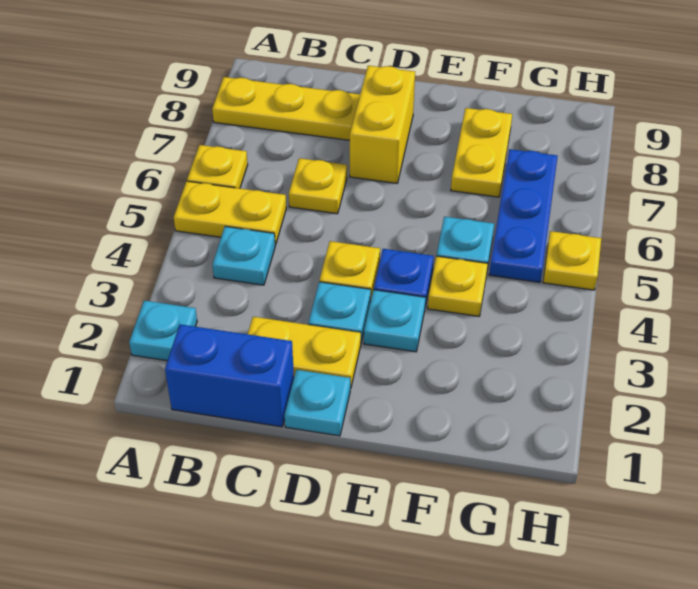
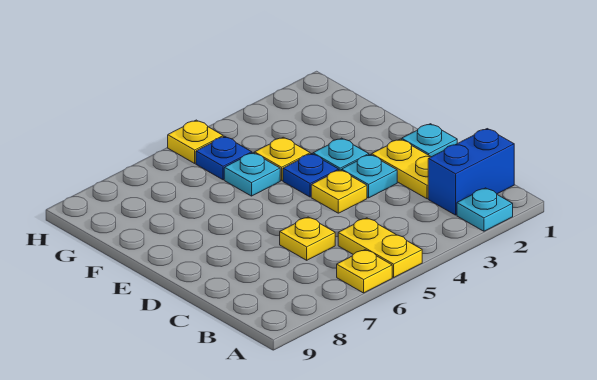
yellow plate A8:C8 level 1 -> none
blue brick B1:C1 level 1 -> blue brick B1:B2 level 1
cyan plate B4 level 1 -> none
yellow brick D7:D8 level 1 -> none
yellow plate F7:F8 level 1 -> none
blue plate G5:G7 level 1 -> blue plate G5 level 1

